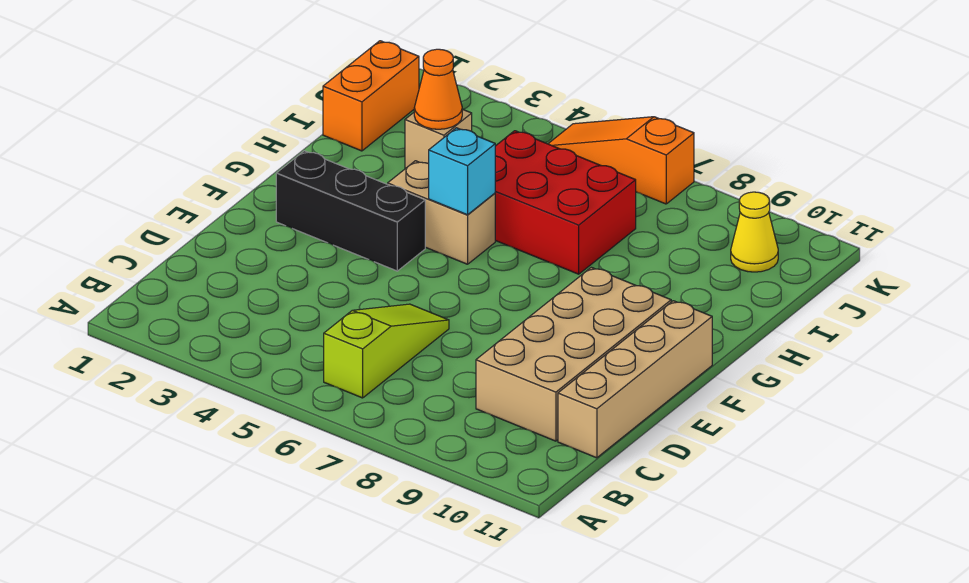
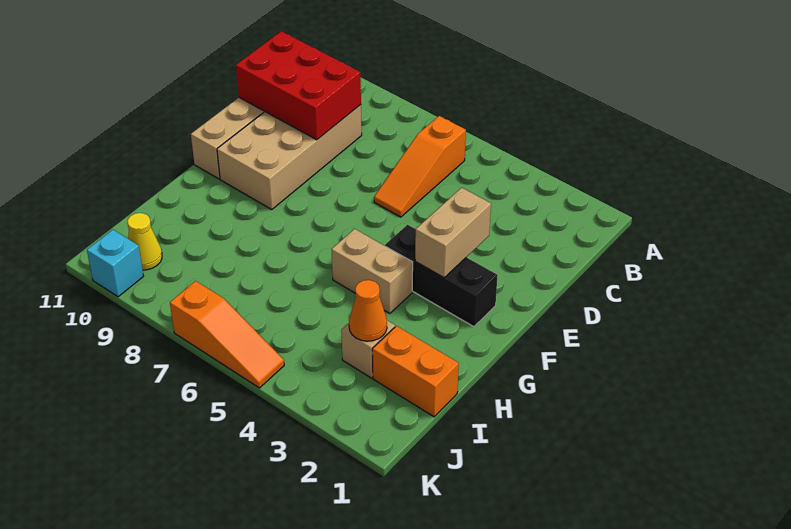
lime slope B6:D6 level 1 top B -> orange slope B6:D6 level 1 top B
none -> tan brick E3:F3 level 2
cyan brick G5 level 2 -> cyan brick K10 level 1
red brick H5:I7 level 1 -> red brick C9:D11 level 2
orange brick I1:J1 level 1 -> orange brick I1:I2 level 1

